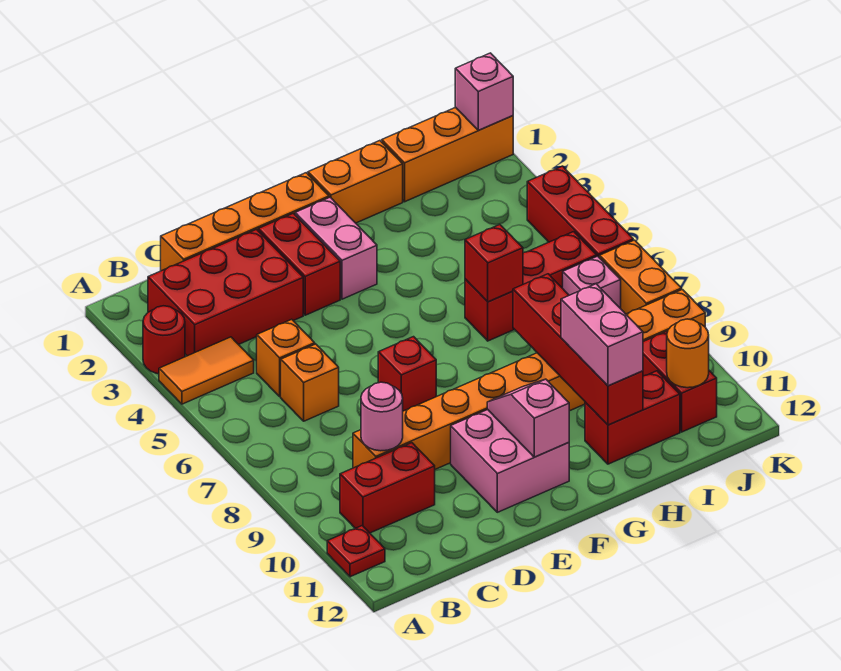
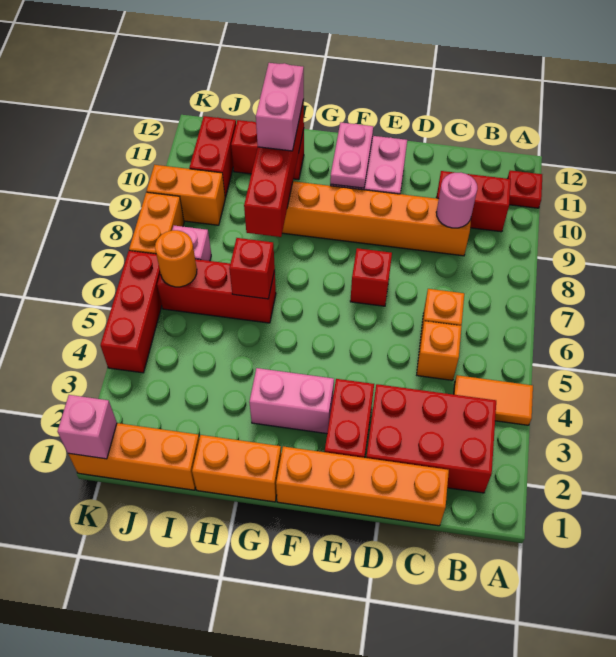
red round brick A3 level 1 -> none
pink brick F2:F3 level 1 -> pink brick F3:G3 level 1
pink slope F10:F11 level 2 top 11 -> pink plate F10:F11 level 2
orange round brick J11 level 2 -> orange round brick J6 level 2

